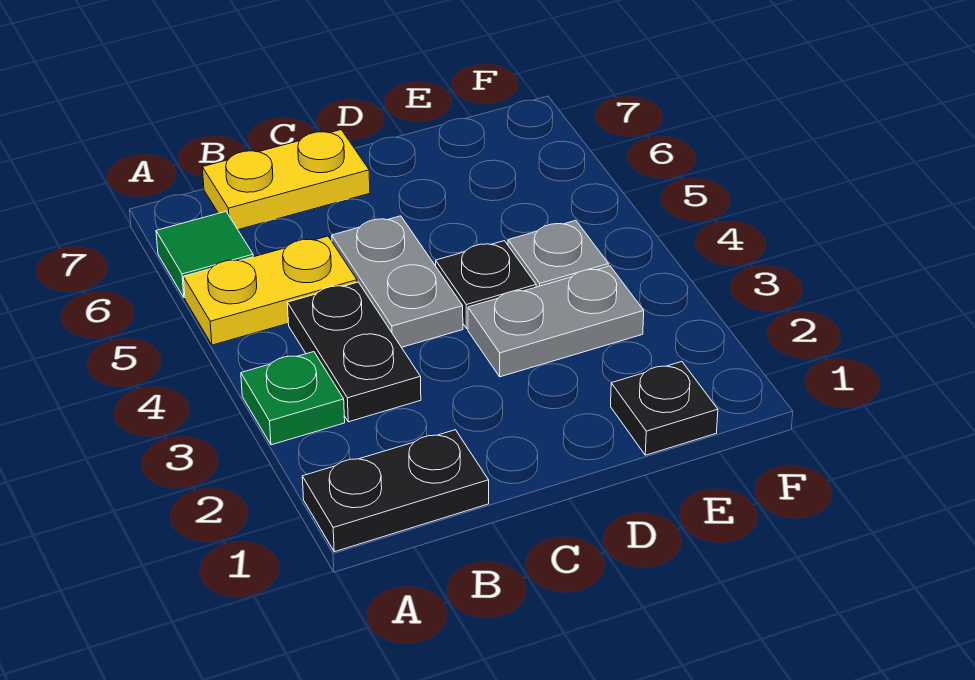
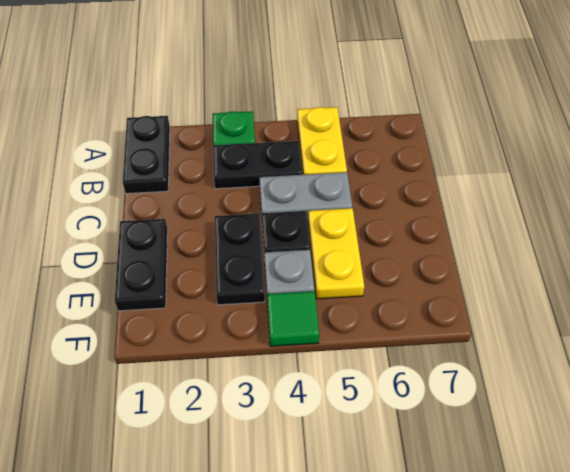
green tile A6 level 1 -> green tile F4 level 1
yellow plate B7:C7 level 1 -> yellow plate D5:E5 level 1
grey plate D3:E3 level 1 -> black plate D3:E3 level 1
black plate E1 level 1 -> black plate D1:E1 level 1

